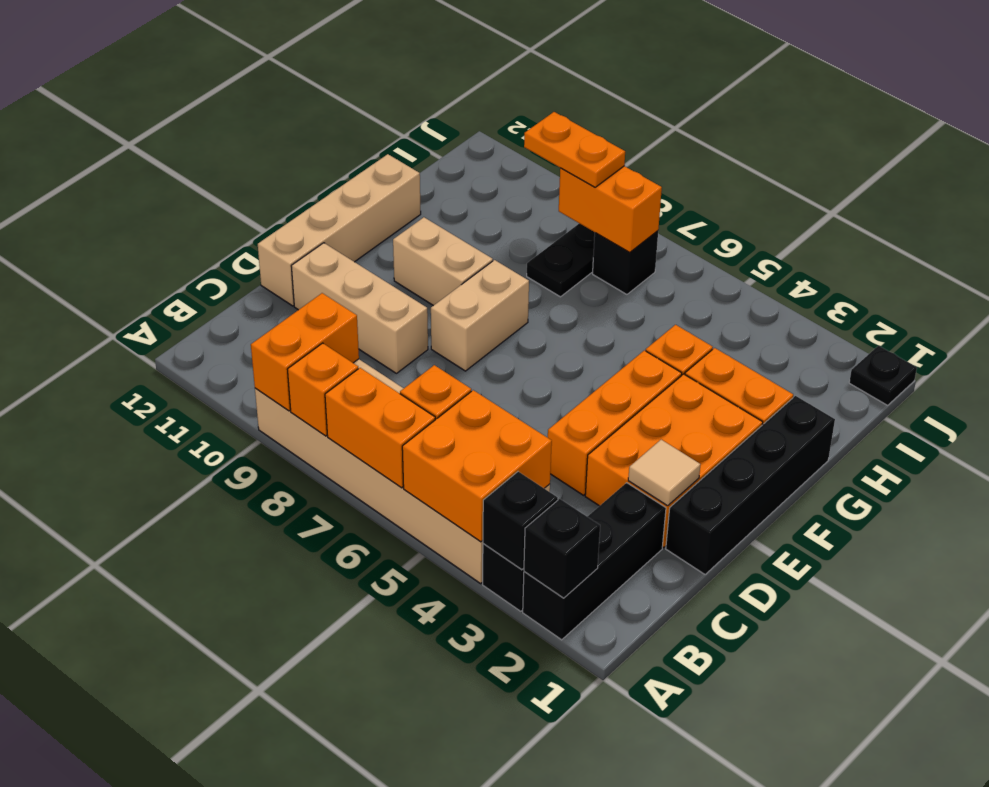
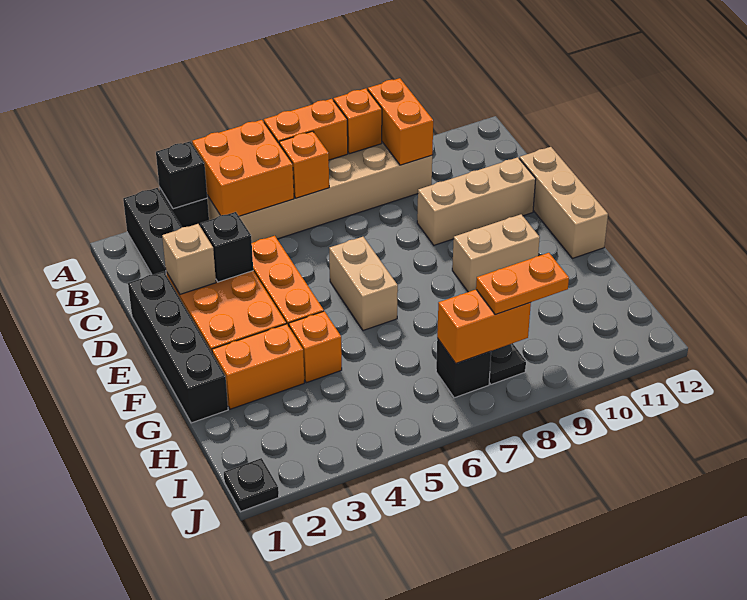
black brick A2 level 2 -> black brick D3 level 2
tan tile D2 level 2 -> tan brick D2 level 2
tan brick D12:G12 level 1 -> tan brick D12:F12 level 1
tan brick E8:F8 level 1 -> tan brick E6:F6 level 1

